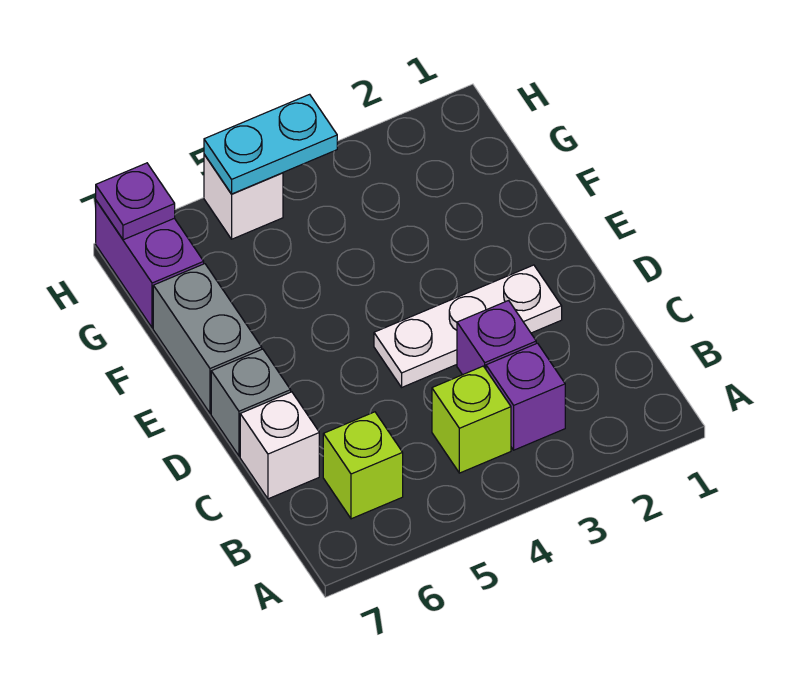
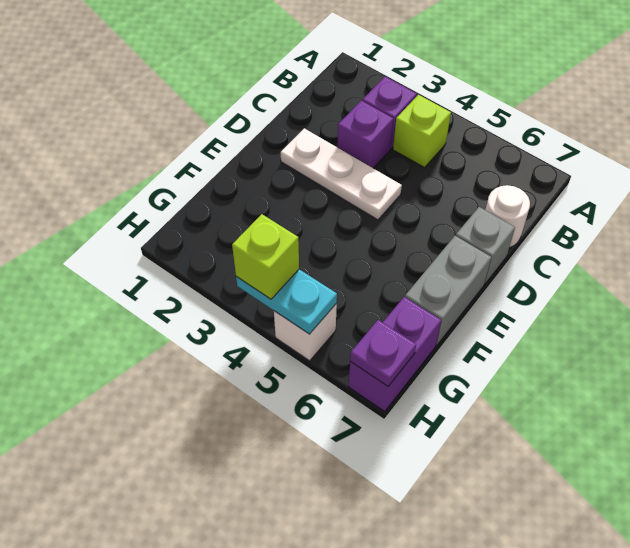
lime brick B6 level 1 -> lime brick H4 level 3
white brick C7 level 1 -> white round brick C7 level 1

